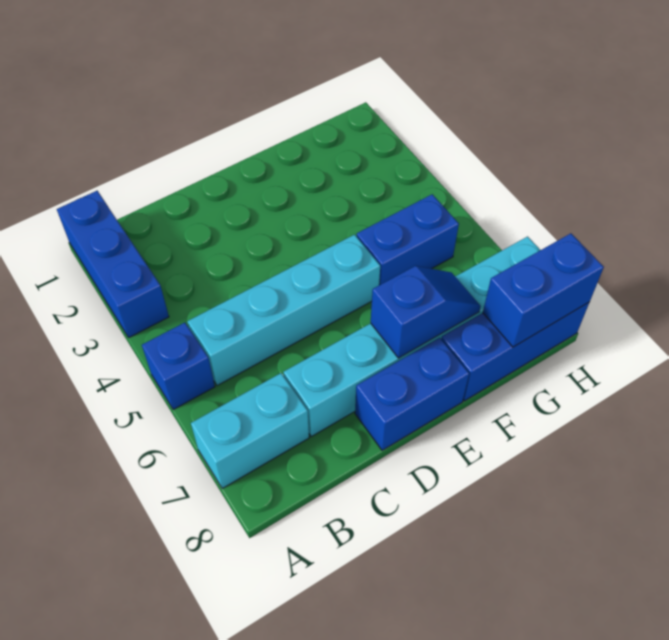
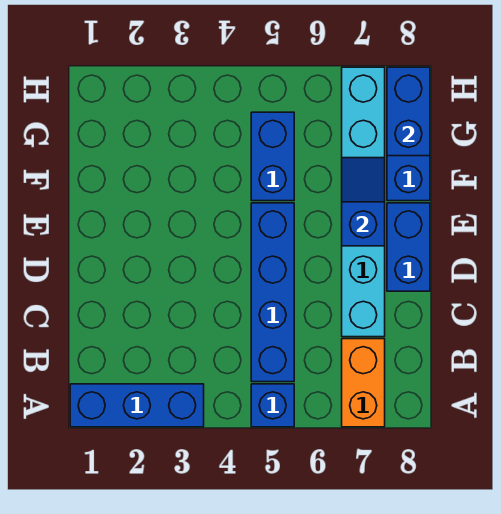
cyan brick A7:B7 level 1 -> orange brick A7:B7 level 1
cyan brick B5:E5 level 1 -> blue brick B5:E5 level 1

